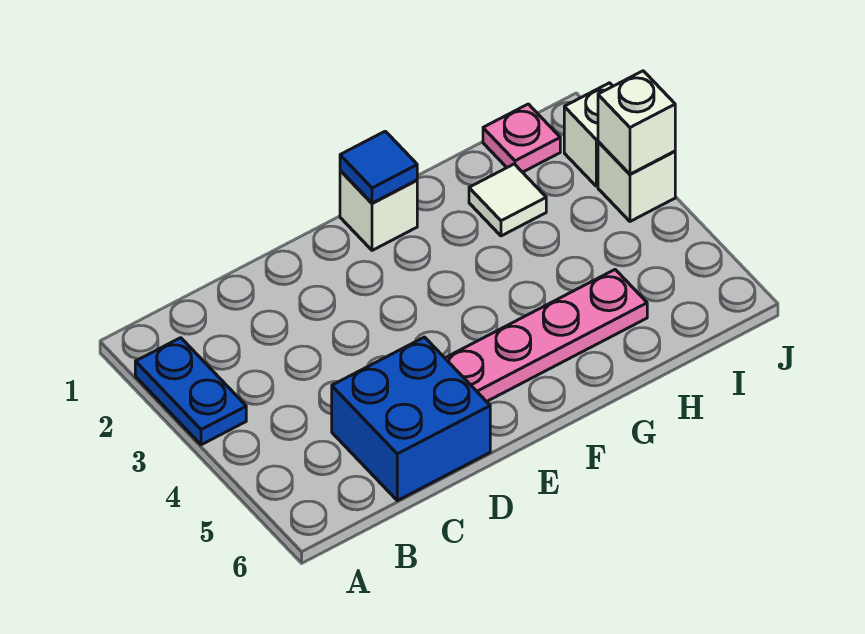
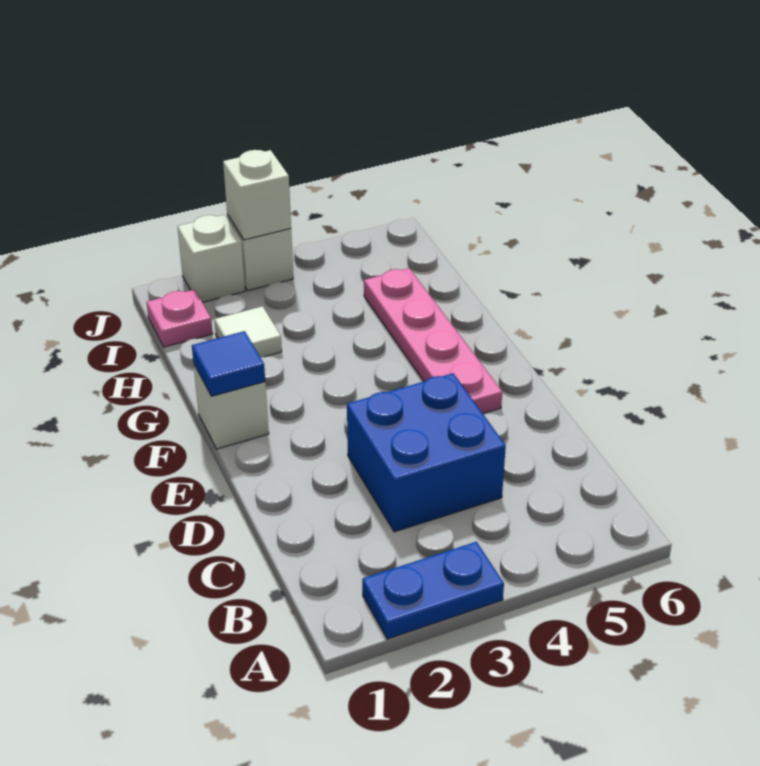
blue brick C5:D6 level 1 -> blue brick C3:D4 level 1

